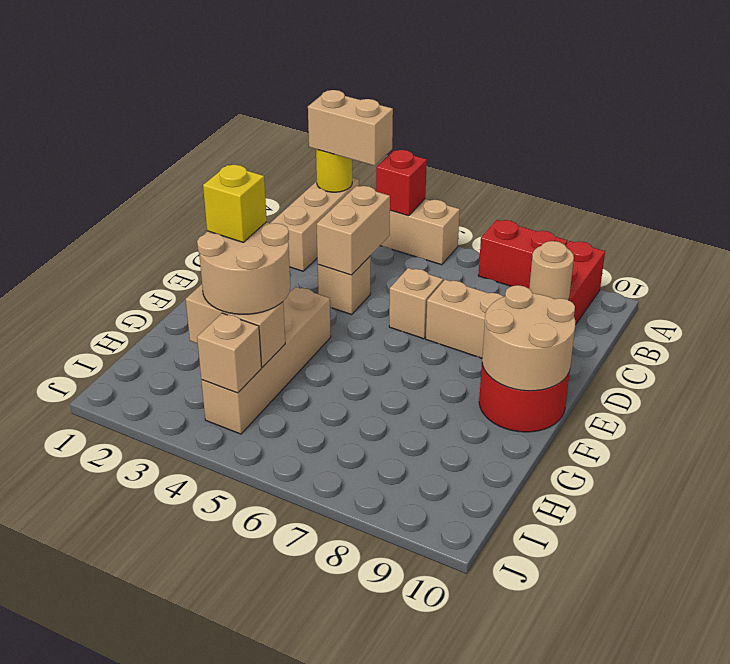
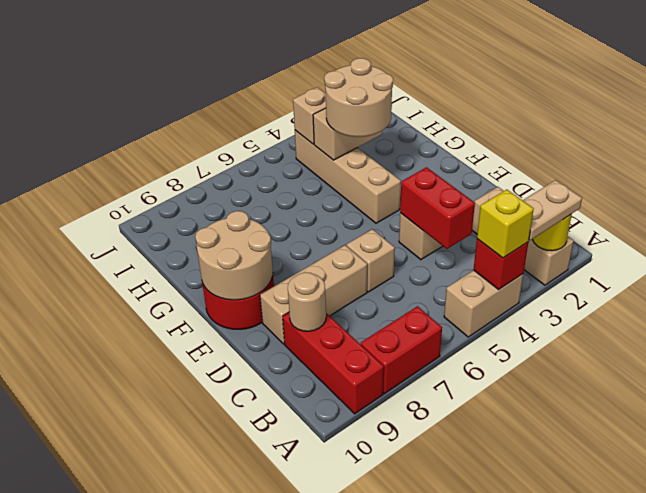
tan brick A2:A3 level 3 -> tan plate A2:A3 level 3
tan brick C4:D4 level 2 -> red brick C4:D4 level 2
yellow brick G3 level 4 -> yellow brick A4 level 3

